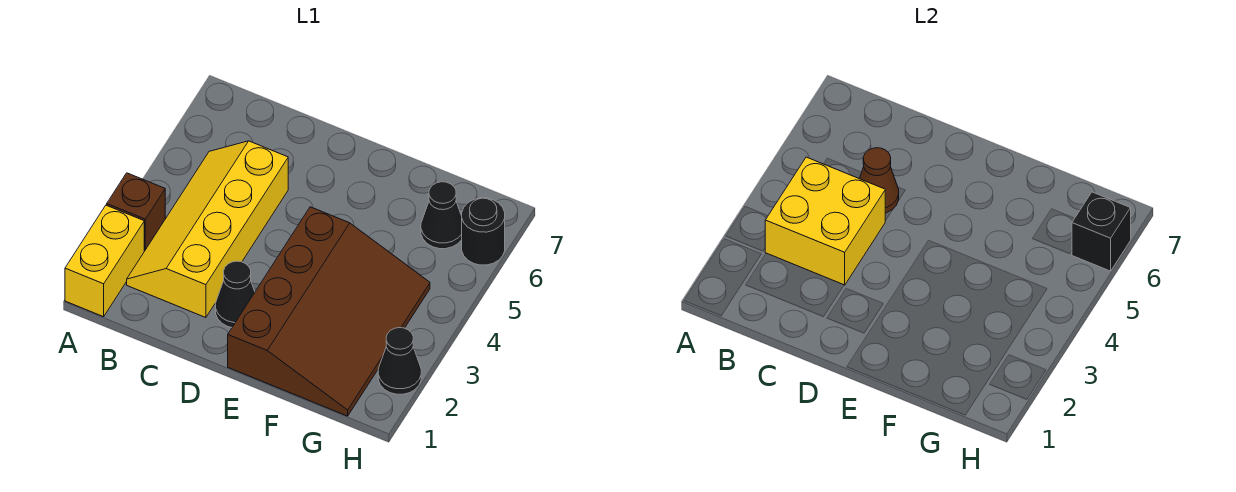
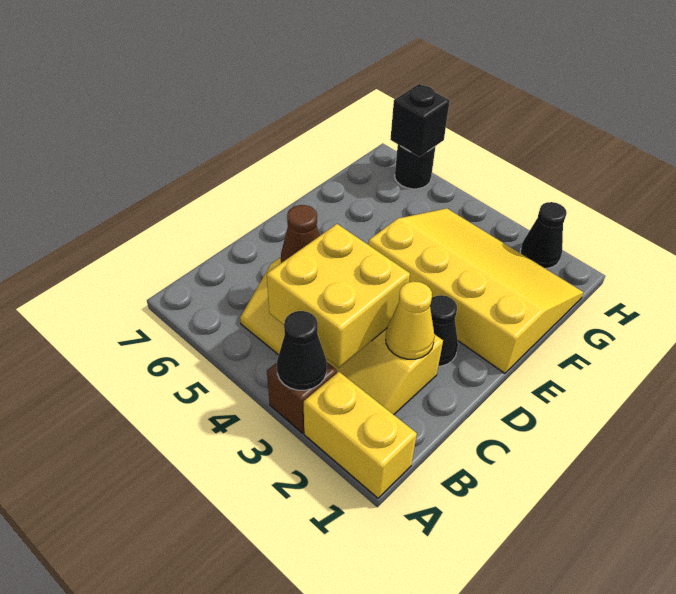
none -> yellow cone C2 level 2
brown slope E1:G4 level 1 top E -> yellow slope E1:G4 level 1 top E
black cone G6 level 1 -> black cone A3 level 2

